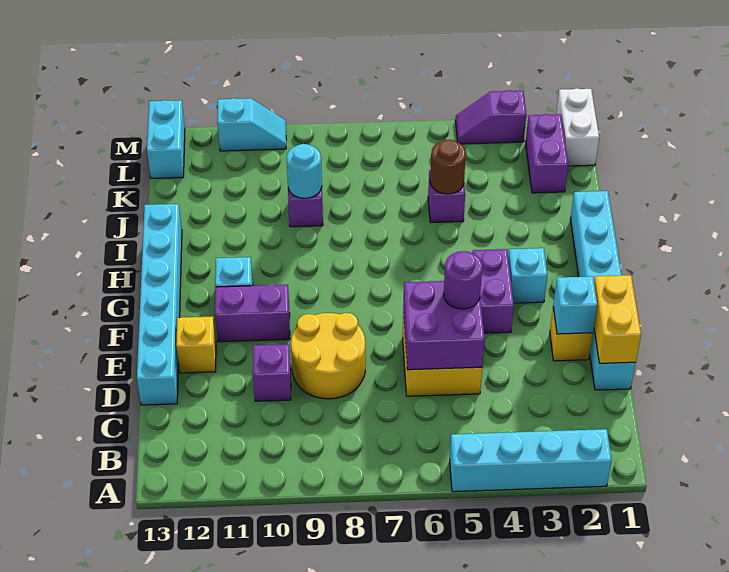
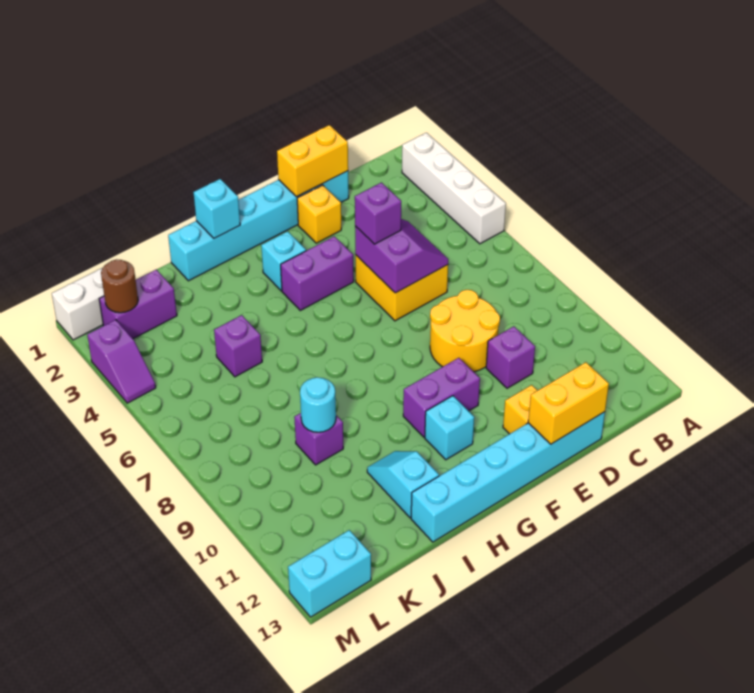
cyan brick A2:A5 level 1 -> white brick A2:A5 level 1
purple brick D5:E6 level 2 -> purple slope D5:E6 level 2 top E
none -> yellow brick D13:E13 level 2
cyan brick E2 level 2 -> cyan brick H1 level 2
purple round brick E5 level 3 -> purple brick E5 level 3
purple brick F10:F11 level 1 -> purple brick F10:G10 level 1
brown round brick J5 level 2 -> brown round brick L2 level 2
cyan slope M10:M11 level 1 top 11 -> cyan slope I11:I12 level 1 top 12

